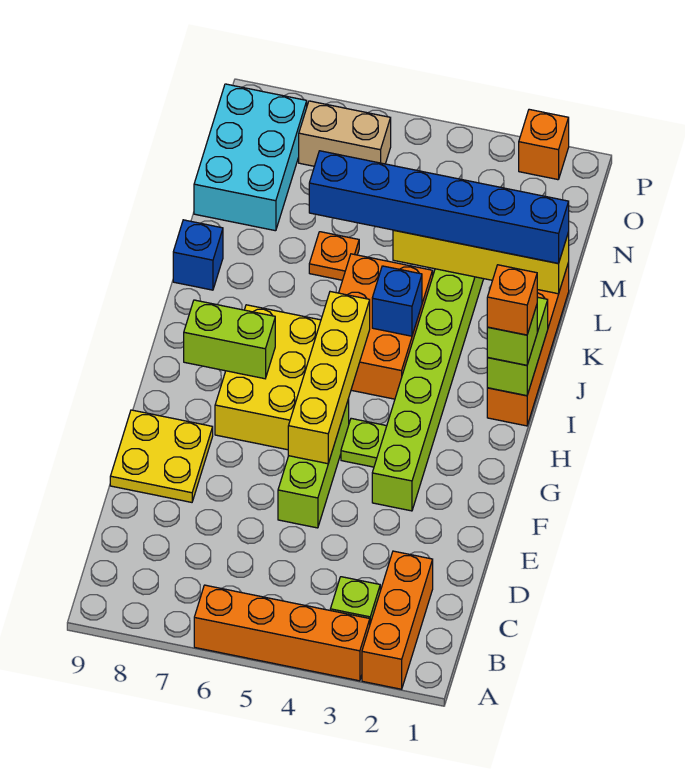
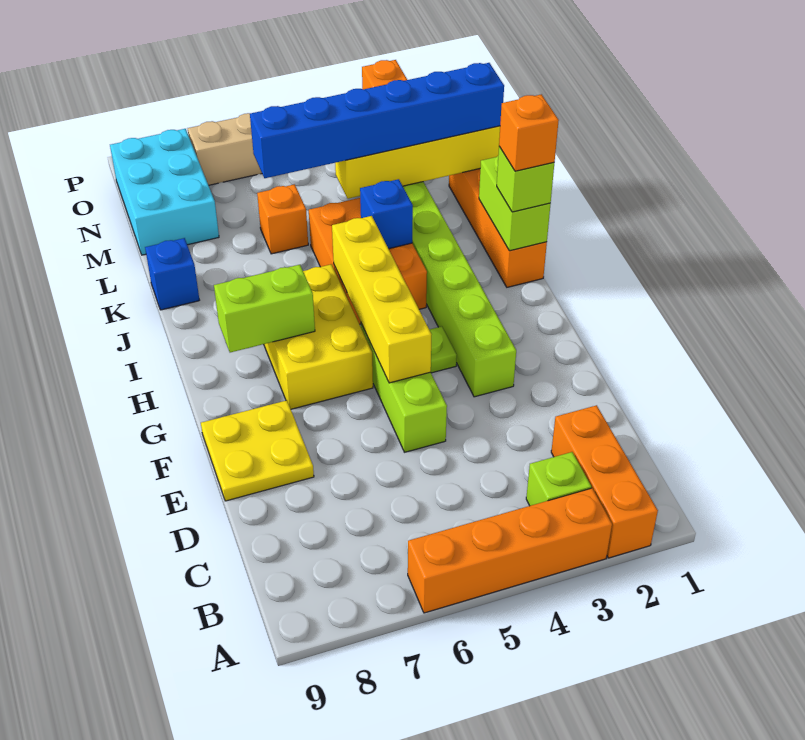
orange plate L6 level 1 -> orange brick L6 level 1

